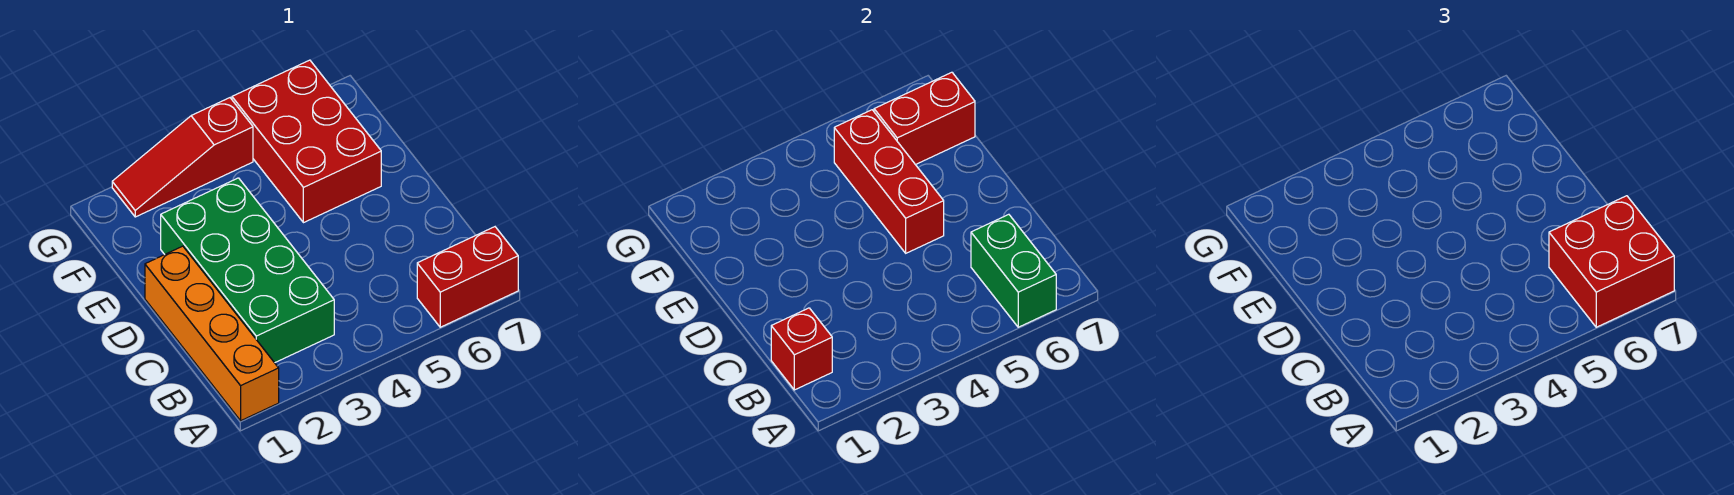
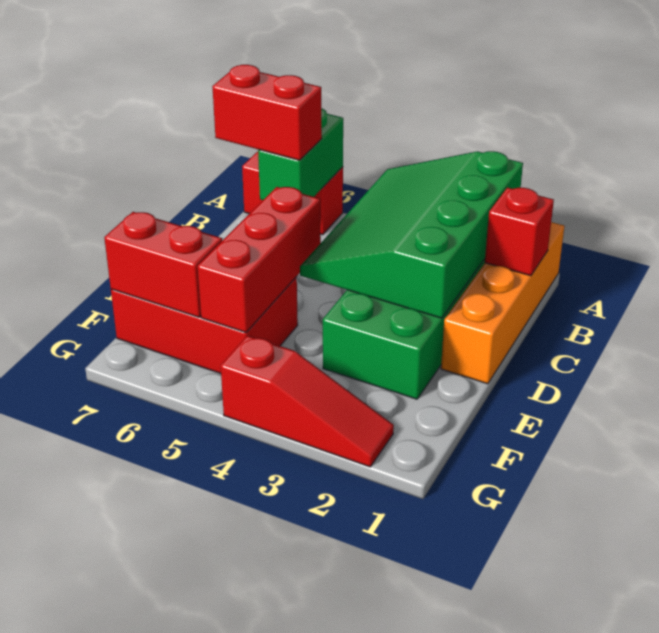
none -> green slope A2:D4 level 2 top 2
red brick A6:B7 level 3 -> red brick B6:B7 level 3
red brick E5:G6 level 1 -> red brick E5:F7 level 1

